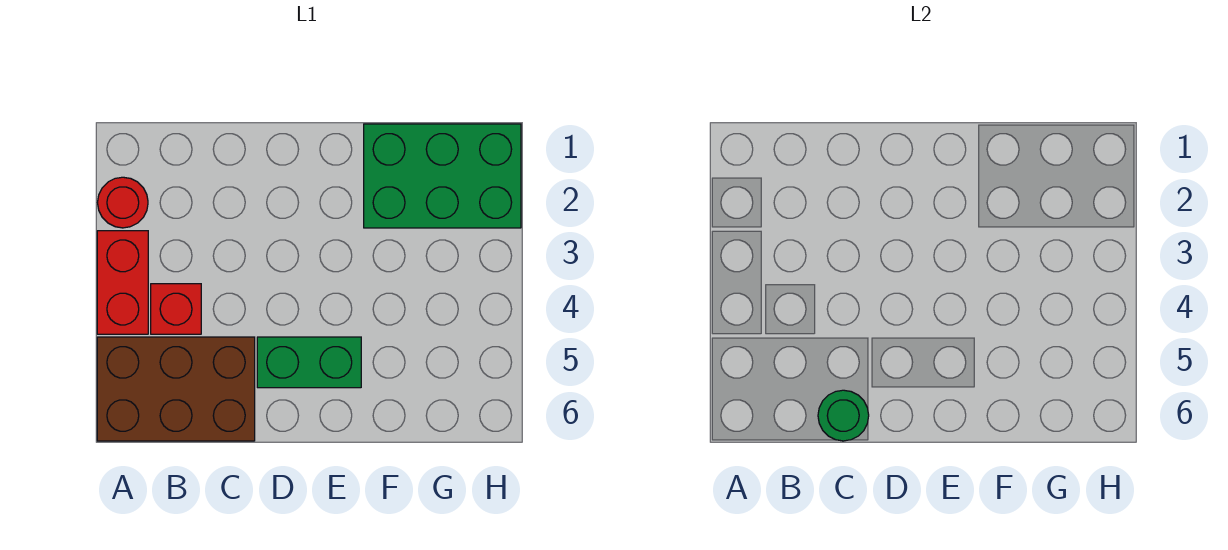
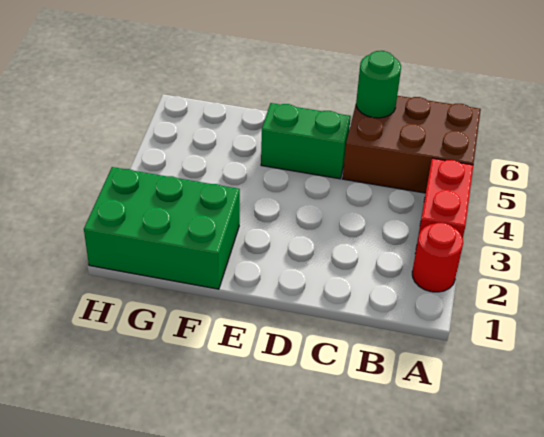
red brick B4 level 1 -> none

